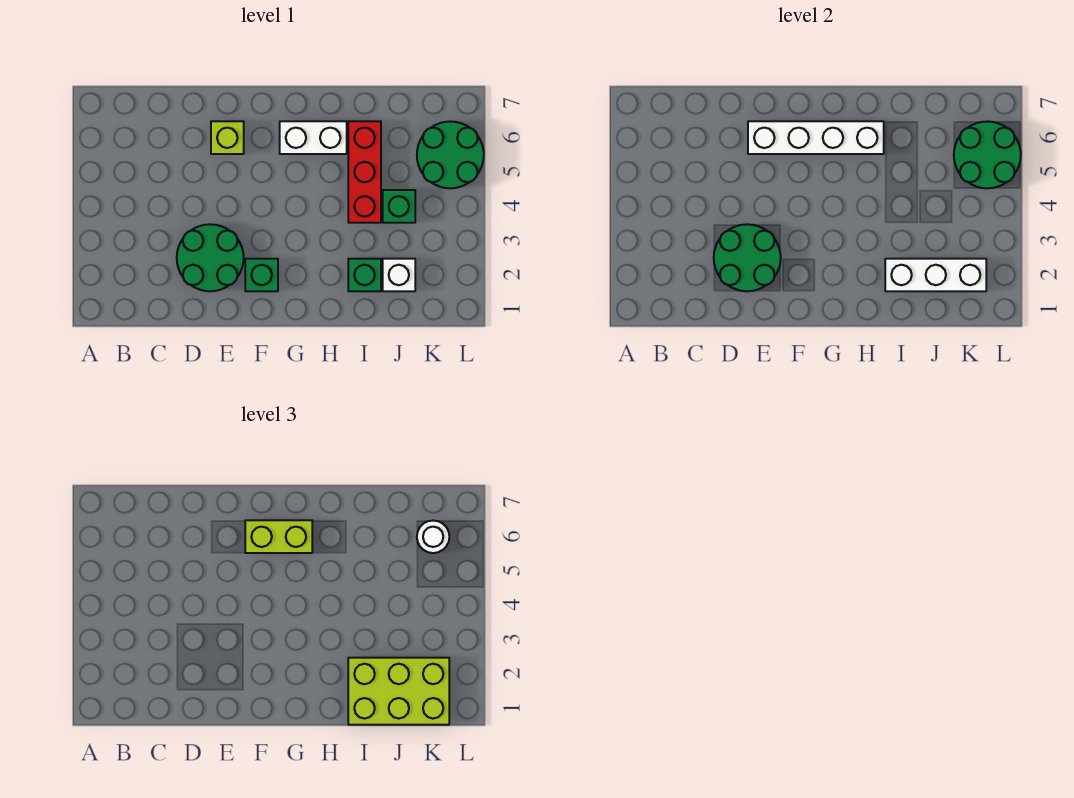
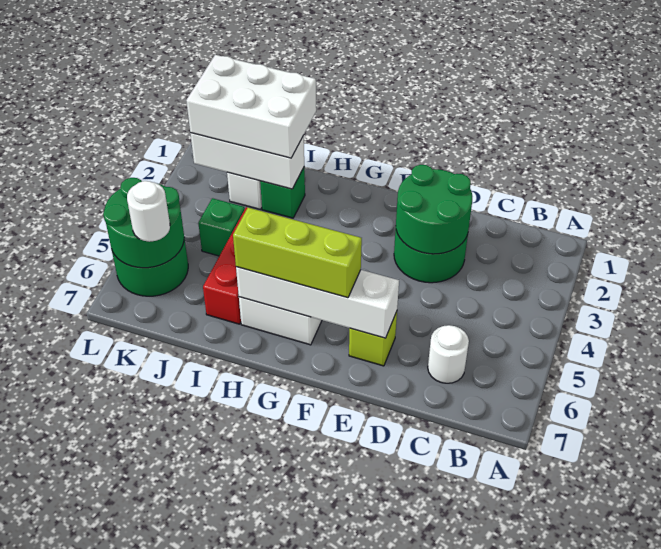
none -> white round brick C6 level 1
green brick F2 level 1 -> none
lime brick F6:G6 level 3 -> lime brick F6:H6 level 3
lime brick I1:K2 level 3 -> white brick I1:K2 level 3

